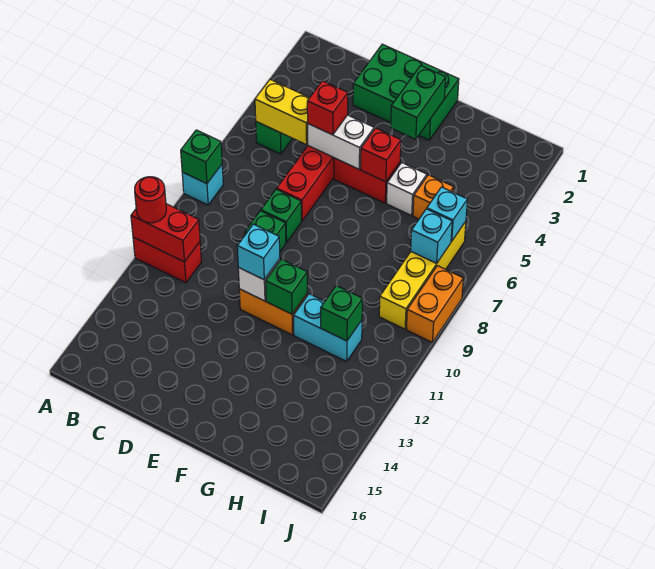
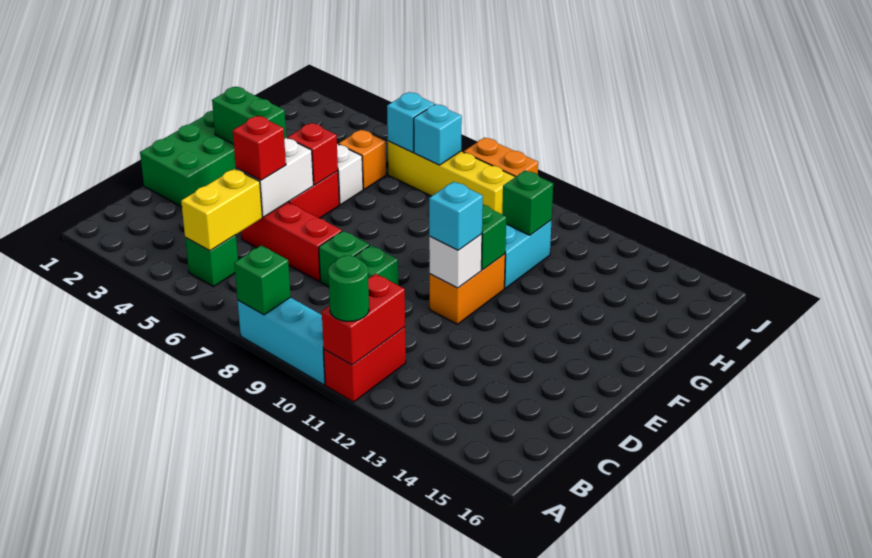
cyan brick A8 level 1 -> cyan brick A8:A10 level 1
red round brick A11 level 3 -> green round brick A11 level 3

